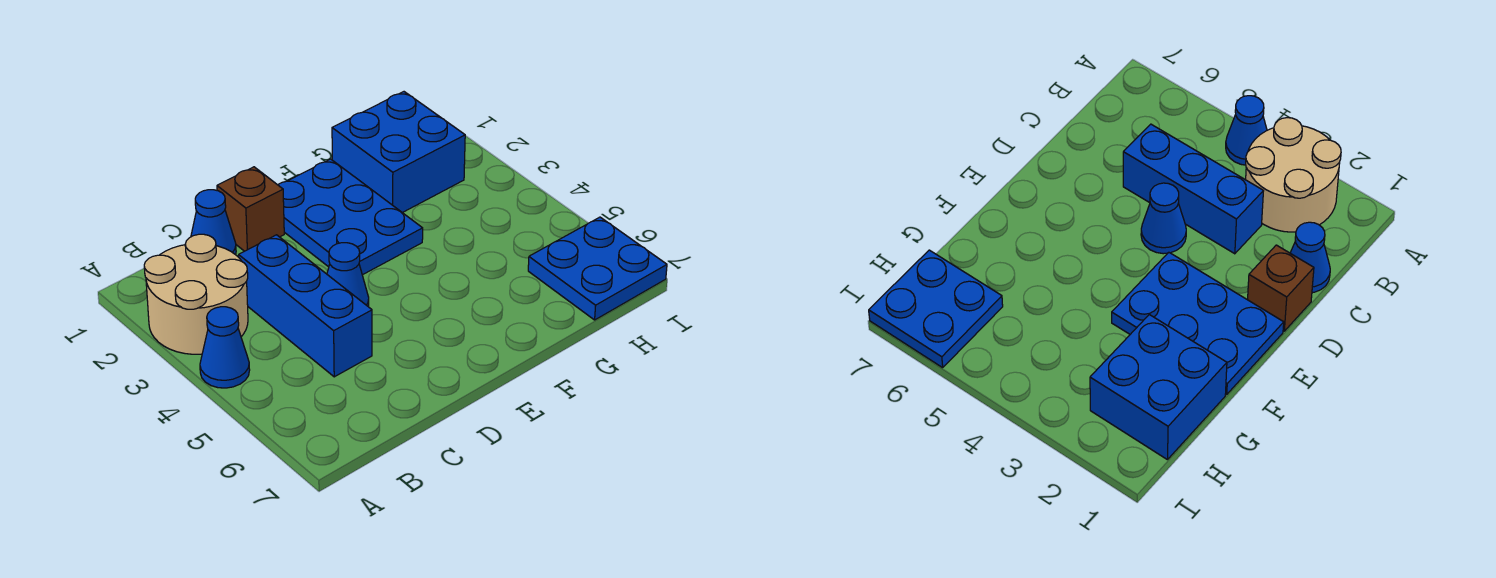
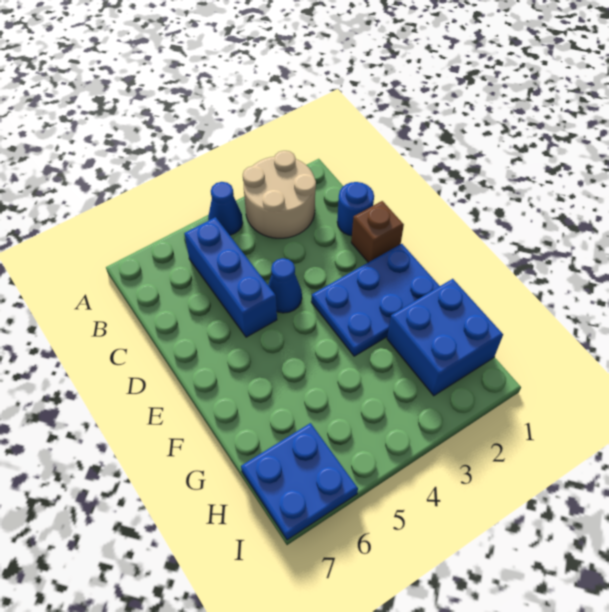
blue cone C1 level 1 -> blue round brick C1 level 1
blue brick C3:C5 level 1 -> blue brick B5:D5 level 1

